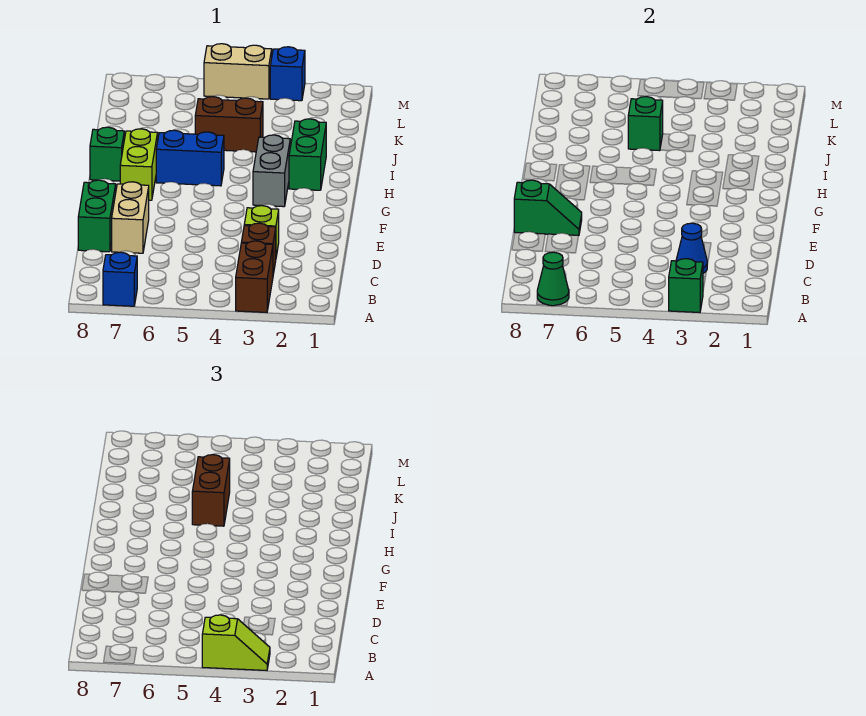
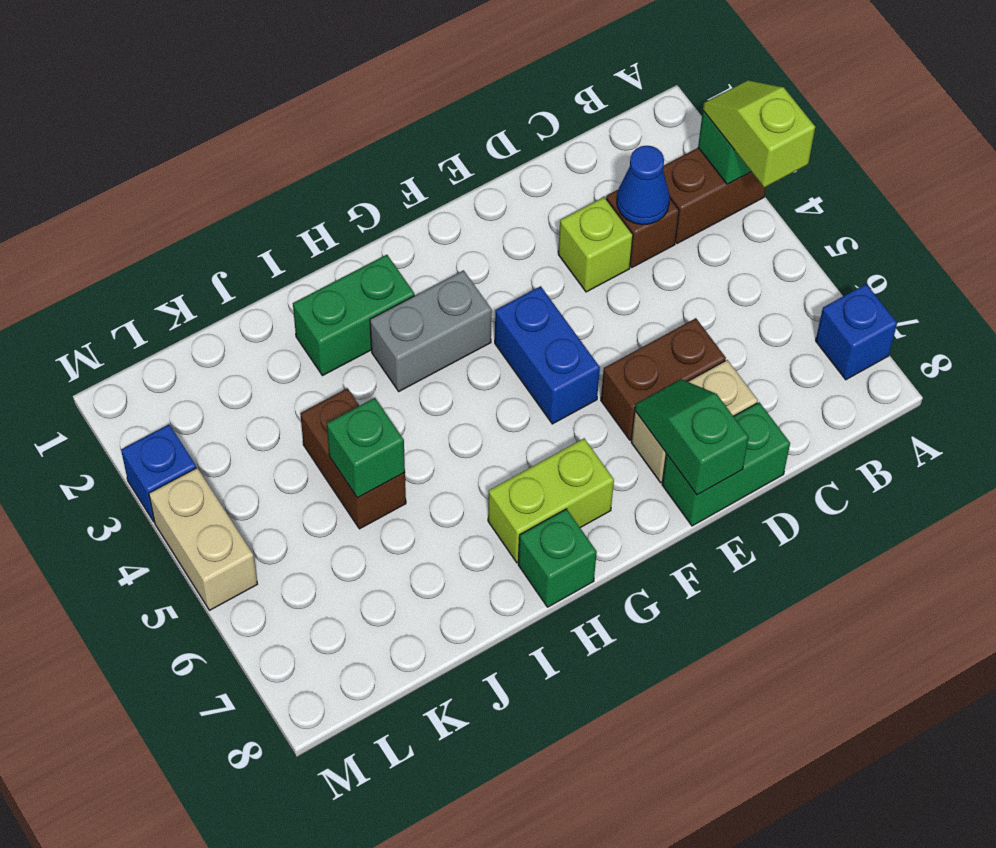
green cone A7 level 2 -> none
blue brick H5:H6 level 1 -> blue brick F4:F5 level 1
brown brick I5:J5 level 3 -> brown brick D6:E6 level 1

